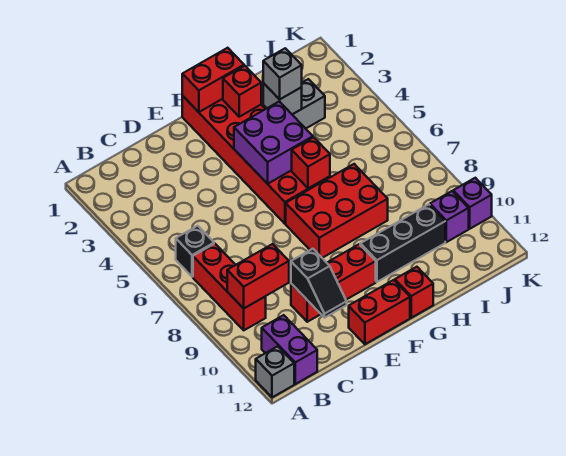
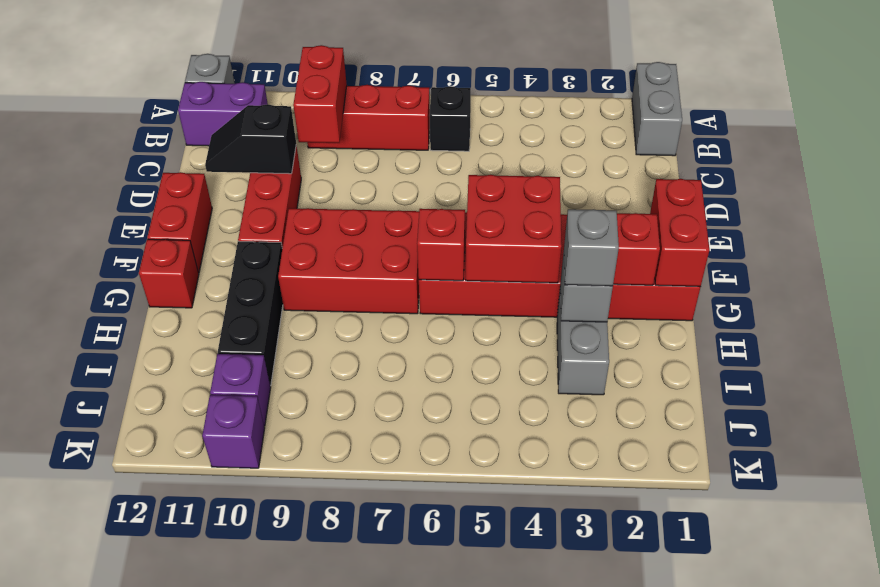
none -> grey brick A1:B1 level 1
purple brick F4:G5 level 2 -> red brick F4:G5 level 2
red brick F7:H8 level 1 -> red brick F7:G9 level 1

